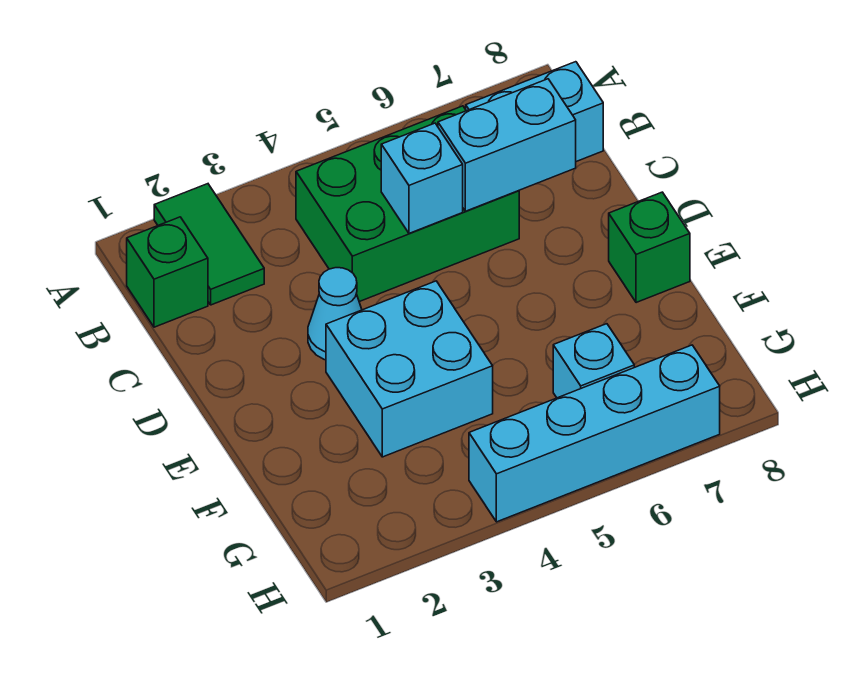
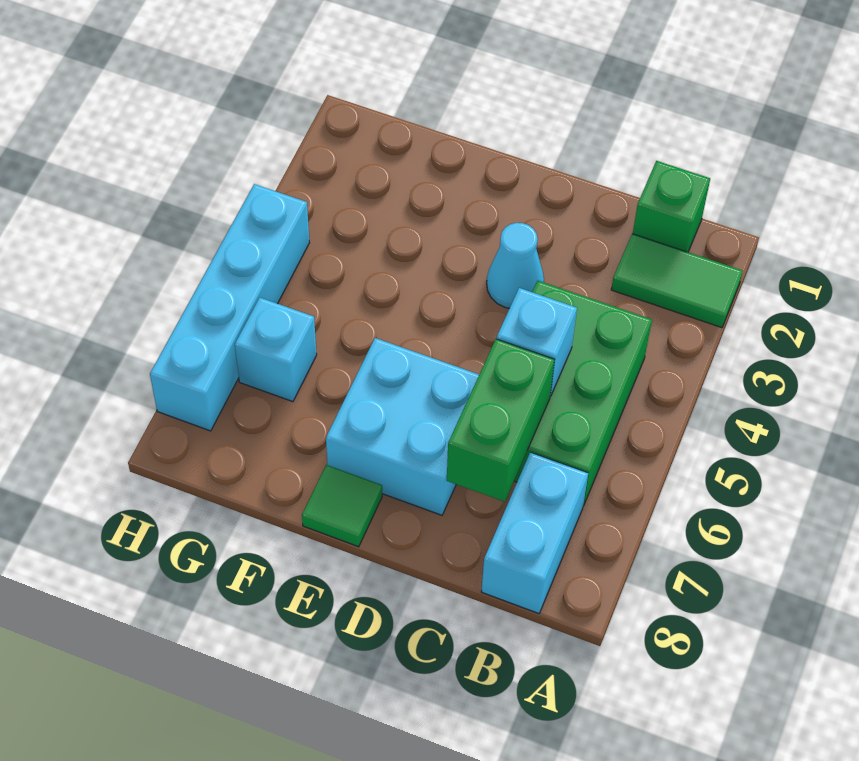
cyan brick C6:C7 level 2 -> green brick C6:C7 level 2
cyan brick E3:F4 level 1 -> cyan brick D6:E7 level 1
green brick E8 level 1 -> green tile E8 level 1

